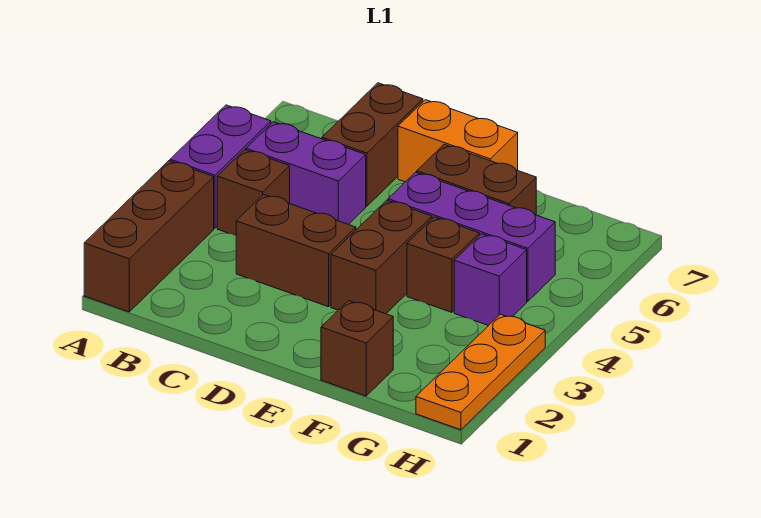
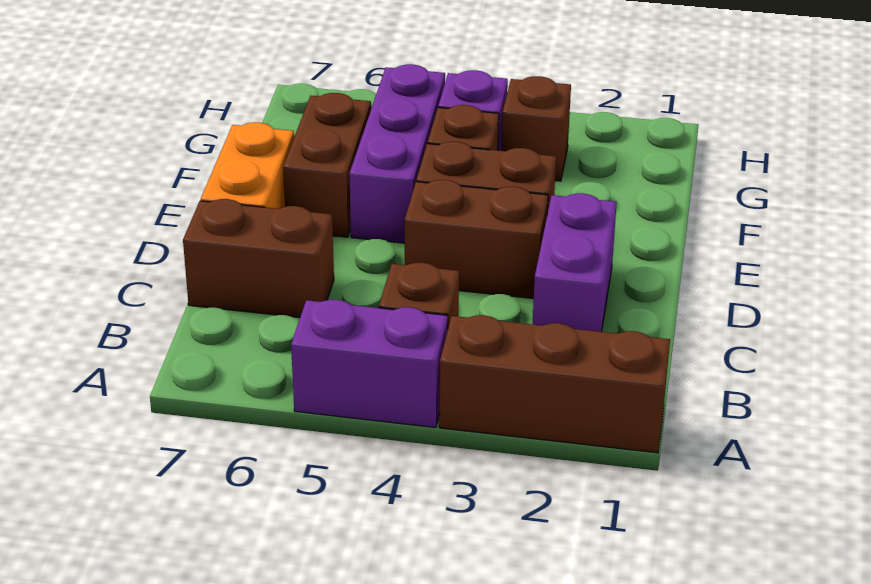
purple brick B5:C5 level 1 -> purple brick C2:D2 level 1
brown brick C3:D3 level 1 -> brown brick D3:D4 level 1
brown brick F1 level 1 -> brown brick G3 level 1
orange plate H1:H3 level 1 -> none

